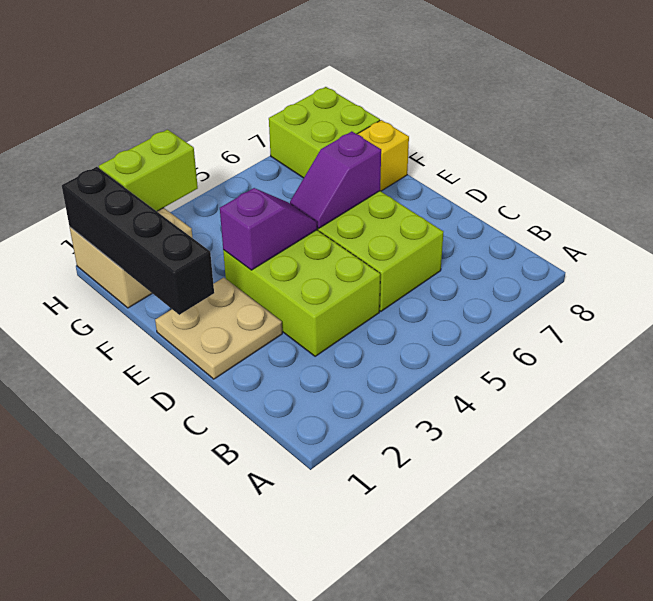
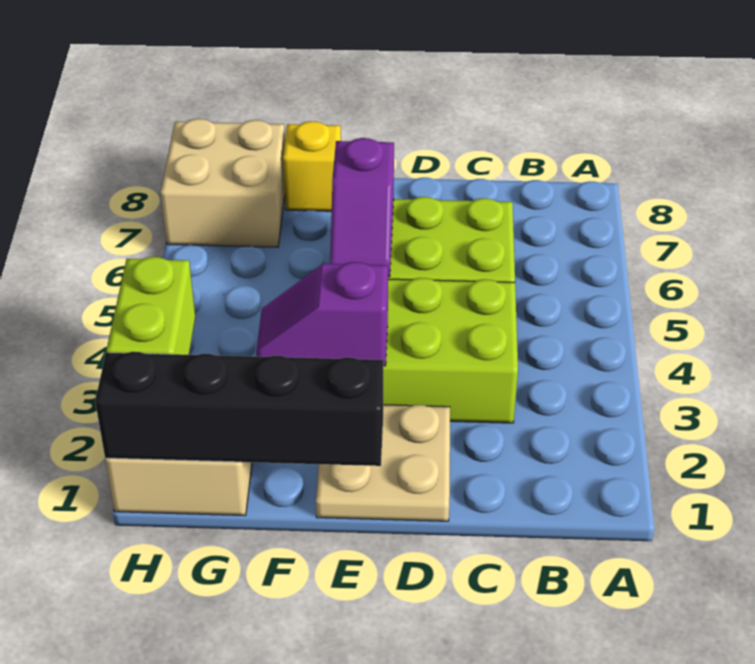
purple slope E3:E4 level 2 top 3 -> purple slope E3:F3 level 2 top E
lime brick G7:H8 level 1 -> tan brick G7:H8 level 1

